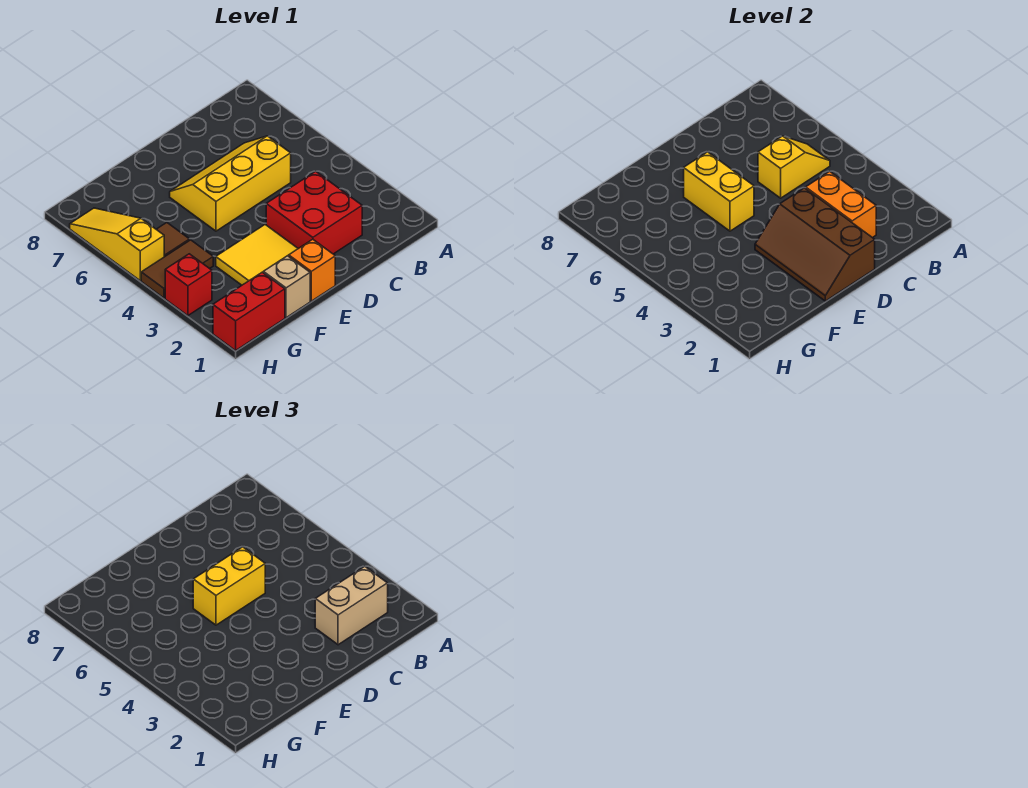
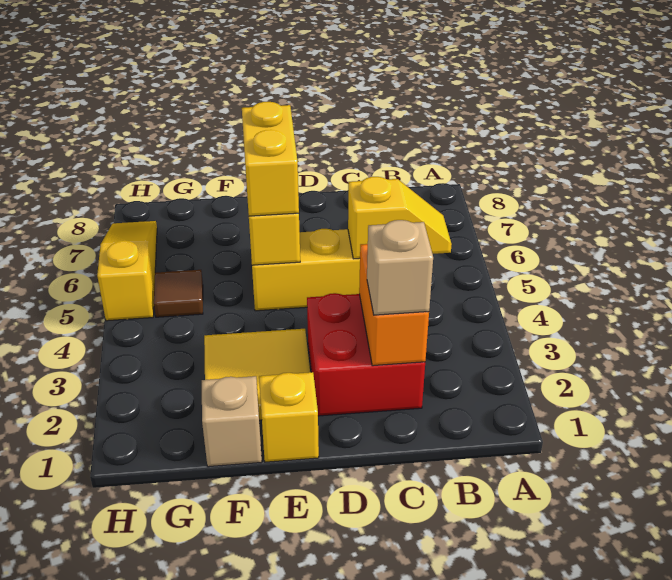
tan brick B2:C2 level 3 -> tan brick C2 level 3
brown slope D1:E3 level 2 top D -> none
yellow brick D5:E5 level 3 -> yellow brick E5:E6 level 3
orange brick E1 level 1 -> yellow brick E1 level 1
red brick G1:H1 level 1 -> none
brown tile G4:H4 level 1 -> none
red brick H3 level 1 -> none

